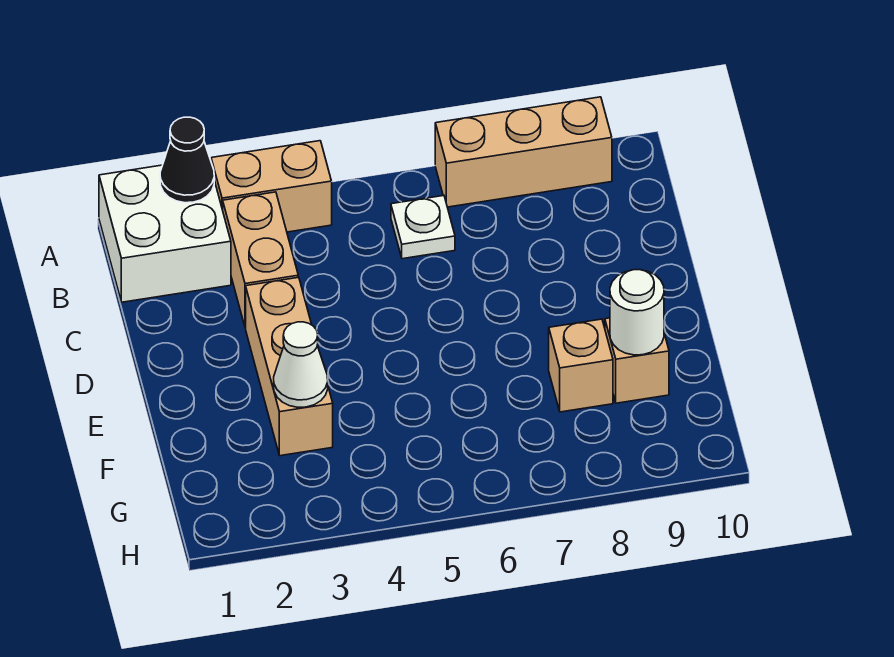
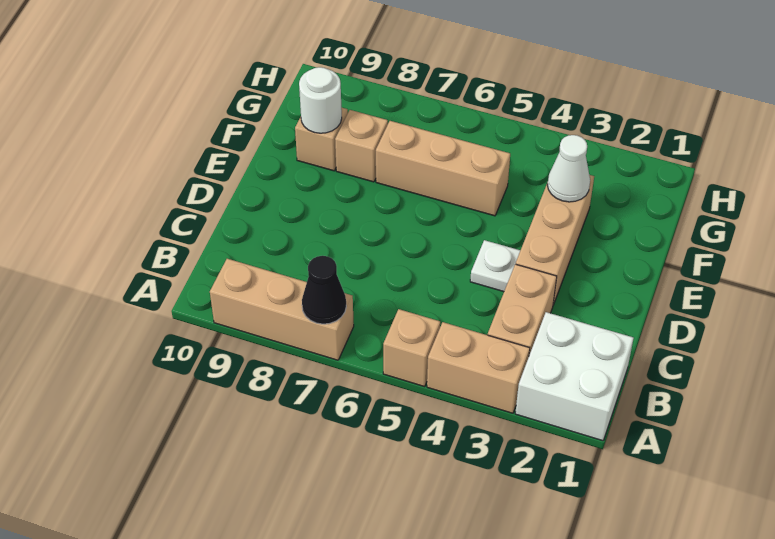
black cone A2 level 2 -> black cone A7 level 2
none -> tan brick A5 level 1
white plate B6 level 1 -> white plate D4 level 1
none -> tan brick F5:F7 level 1

